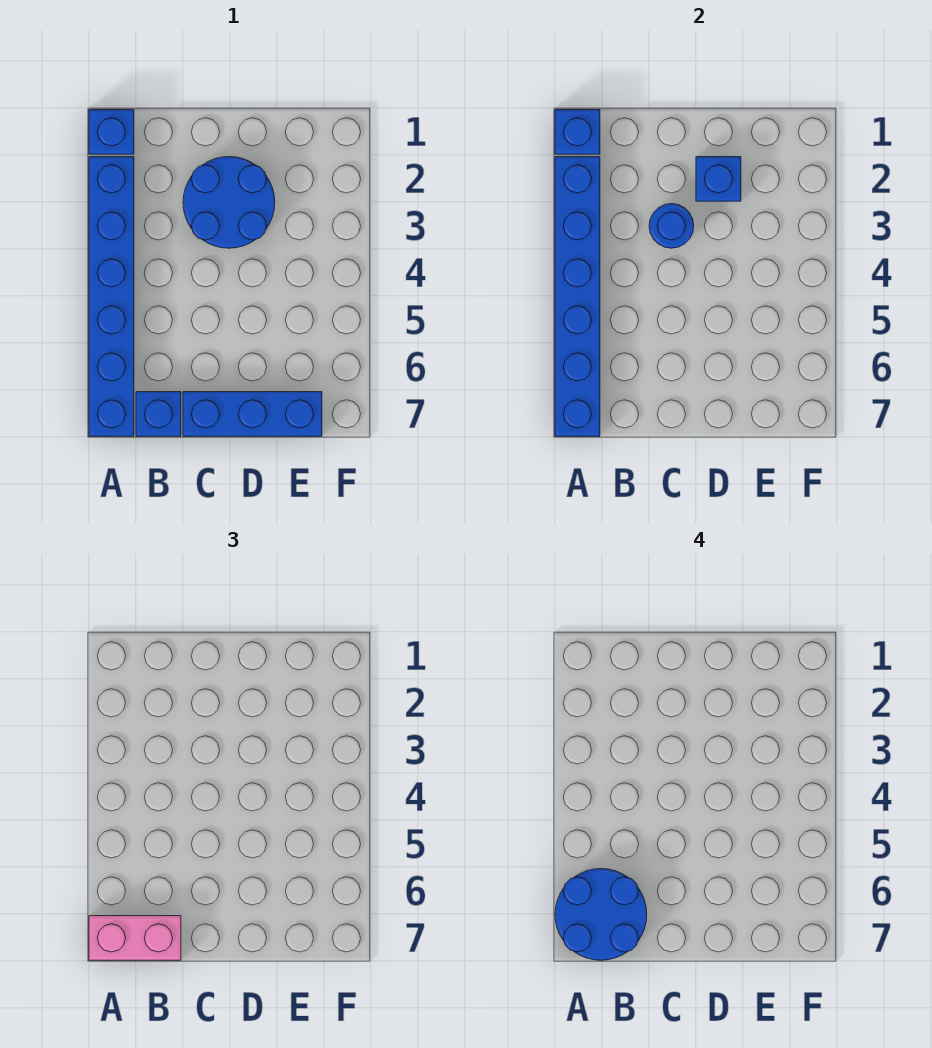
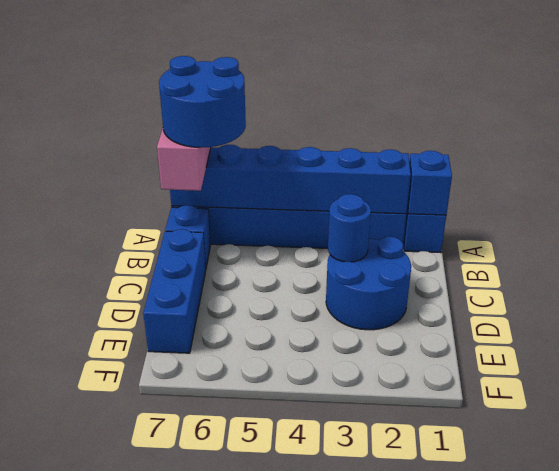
blue brick D2 level 2 -> none

